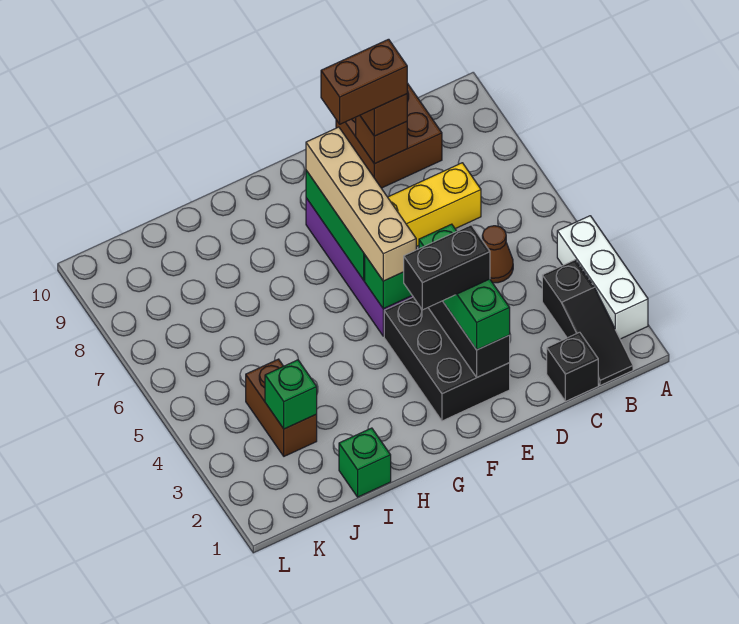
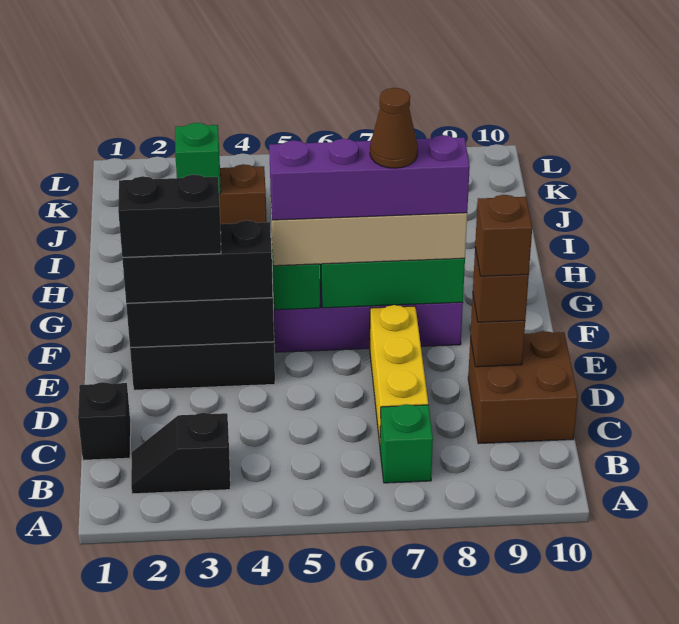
white brick A2:A4 level 1 -> none
black slope B1:B3 level 1 top 3 -> black slope B2:B3 level 1 top 3
brown cone C5 level 1 -> brown cone F7 level 5
brown brick D9:E9 level 4 -> brown brick D9 level 4
green brick E2:E4 level 3 -> black brick E2:E4 level 3
black brick E3:F3 level 4 -> black brick E2:E3 level 4
none -> purple brick F5:F8 level 4
green brick I1 level 1 -> green brick B7 level 1

